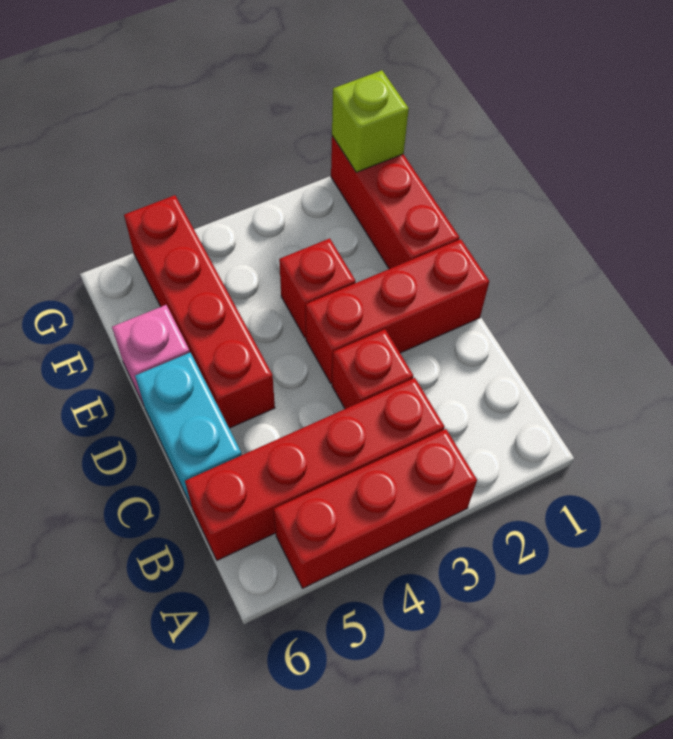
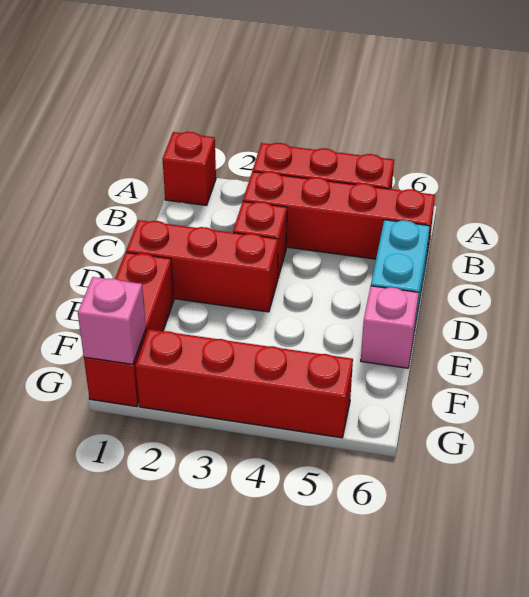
red brick D5:G5 level 1 -> red brick G2:G5 level 1
red brick E3 level 1 -> red brick A1 level 1
lime brick G1 level 2 -> pink brick G1 level 2

